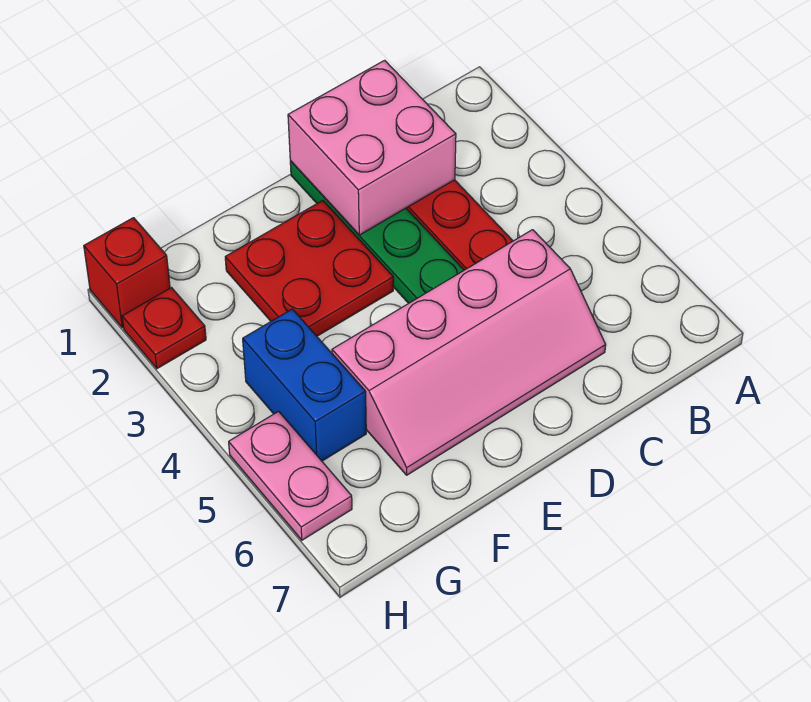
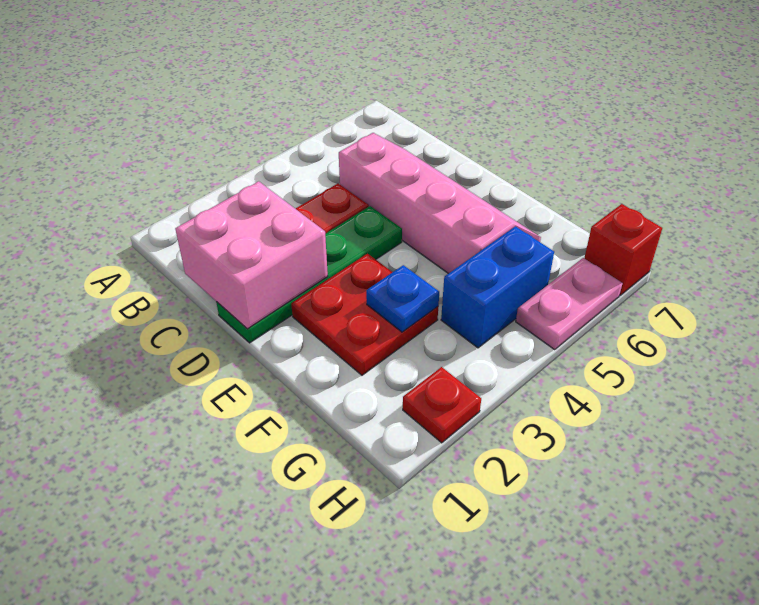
none -> blue plate F3 level 2
red brick H1 level 1 -> red brick H7 level 1

